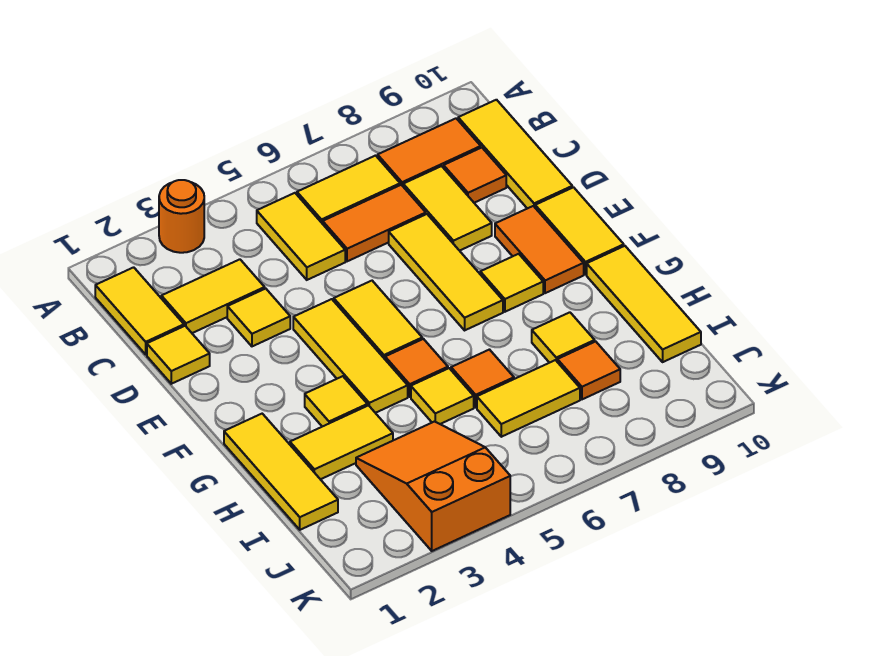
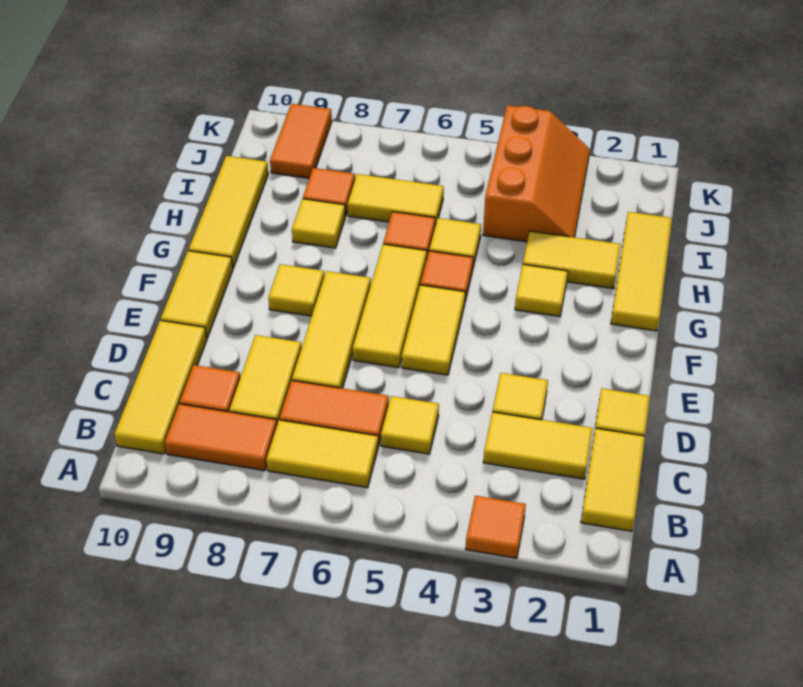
orange round brick A3 level 1 -> orange tile A3 level 1
yellow tile B5:C5 level 1 -> yellow tile C5 level 1
yellow tile E4:G4 level 1 -> yellow tile E6:G6 level 1
orange tile E9:F9 level 1 -> orange tile J9:K9 level 1
orange slope I3:K4 level 1 top K -> orange slope I3:K4 level 1 top 4

